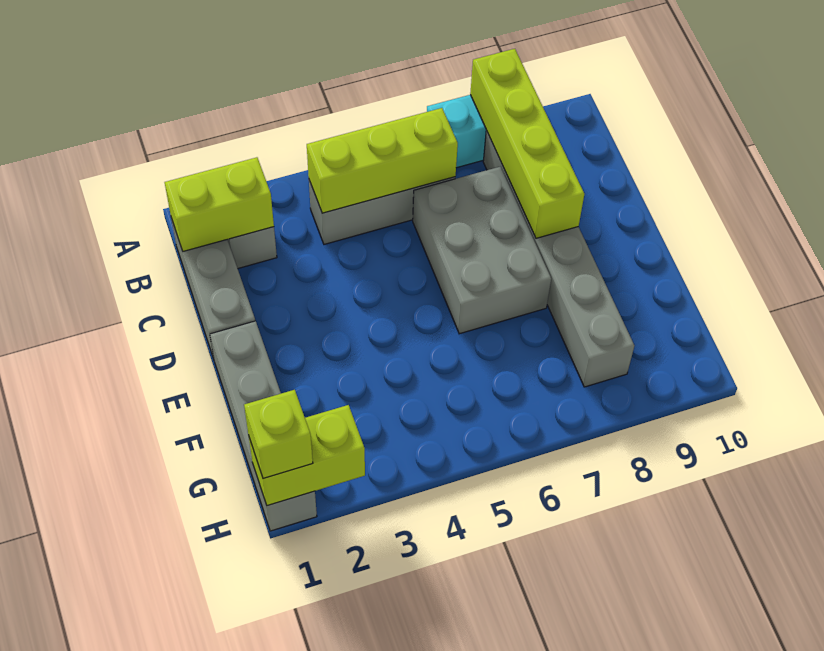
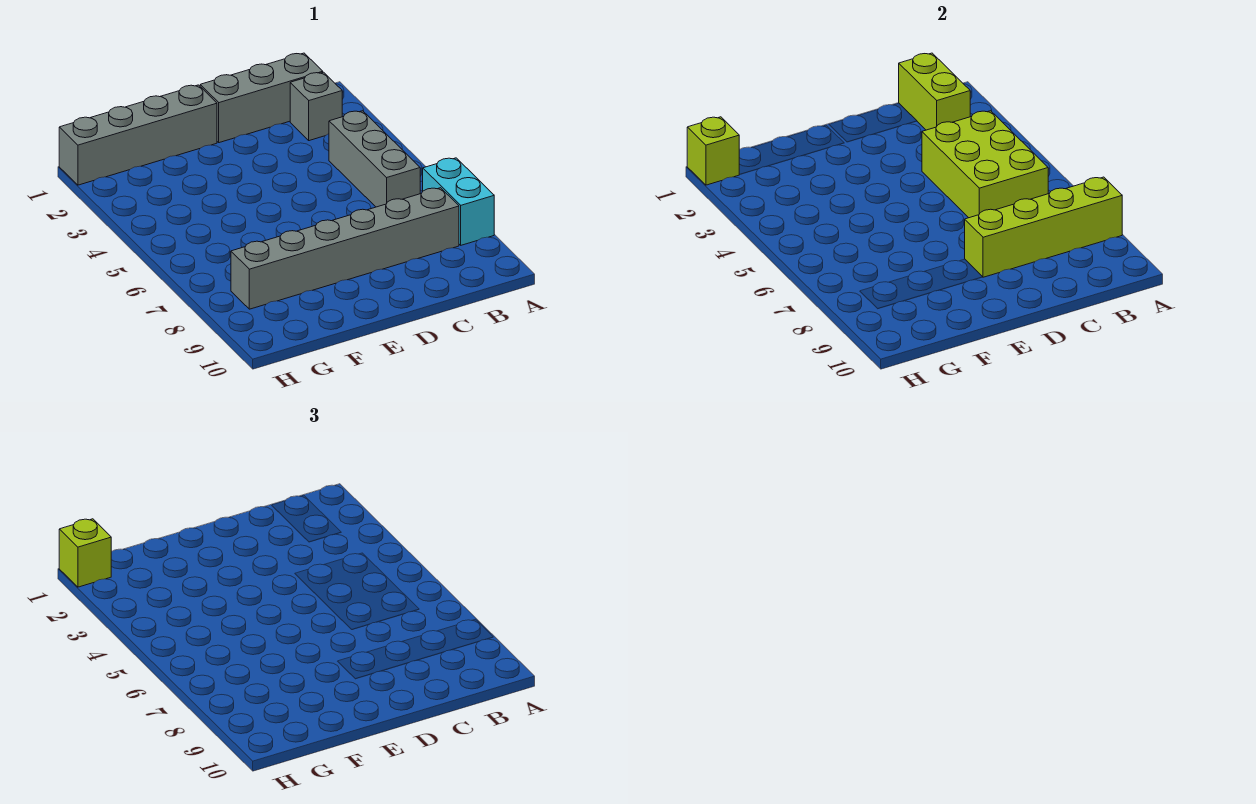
lime brick B4:B6 level 2 -> lime brick B4:C6 level 2
grey brick C6:E7 level 1 -> none
lime brick H1:H2 level 2 -> lime brick H1 level 2

